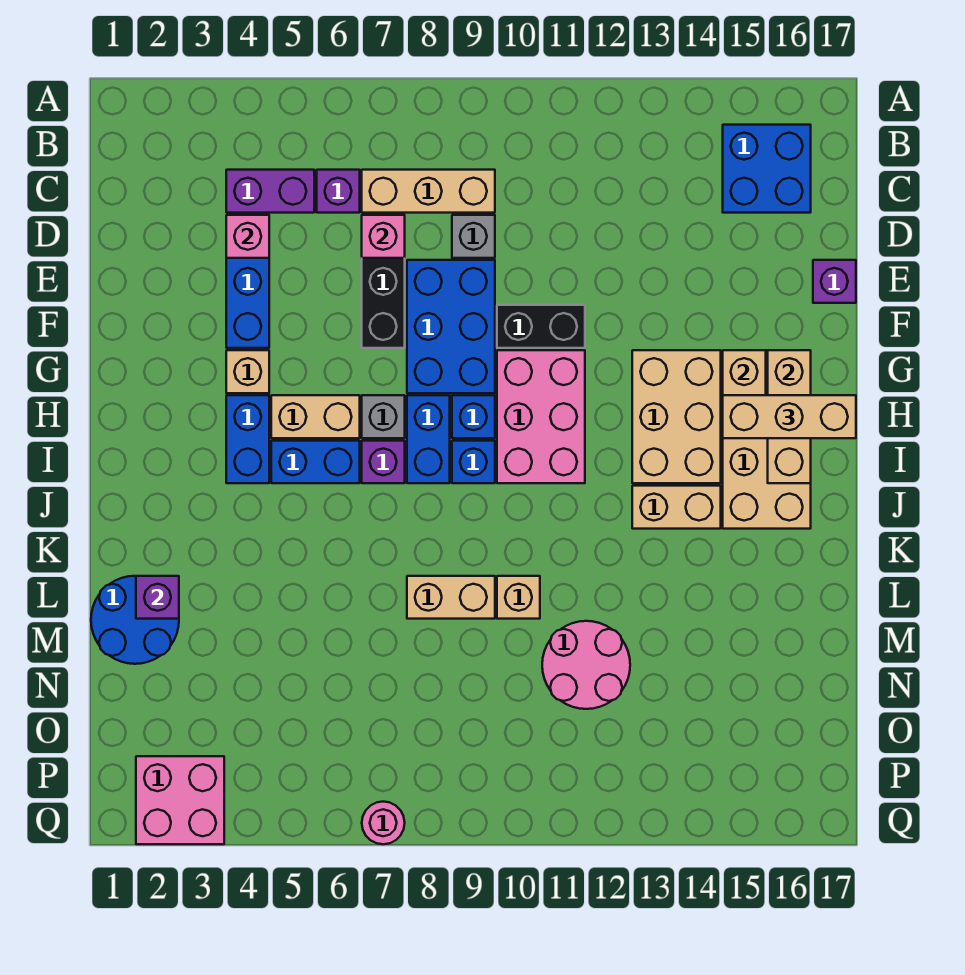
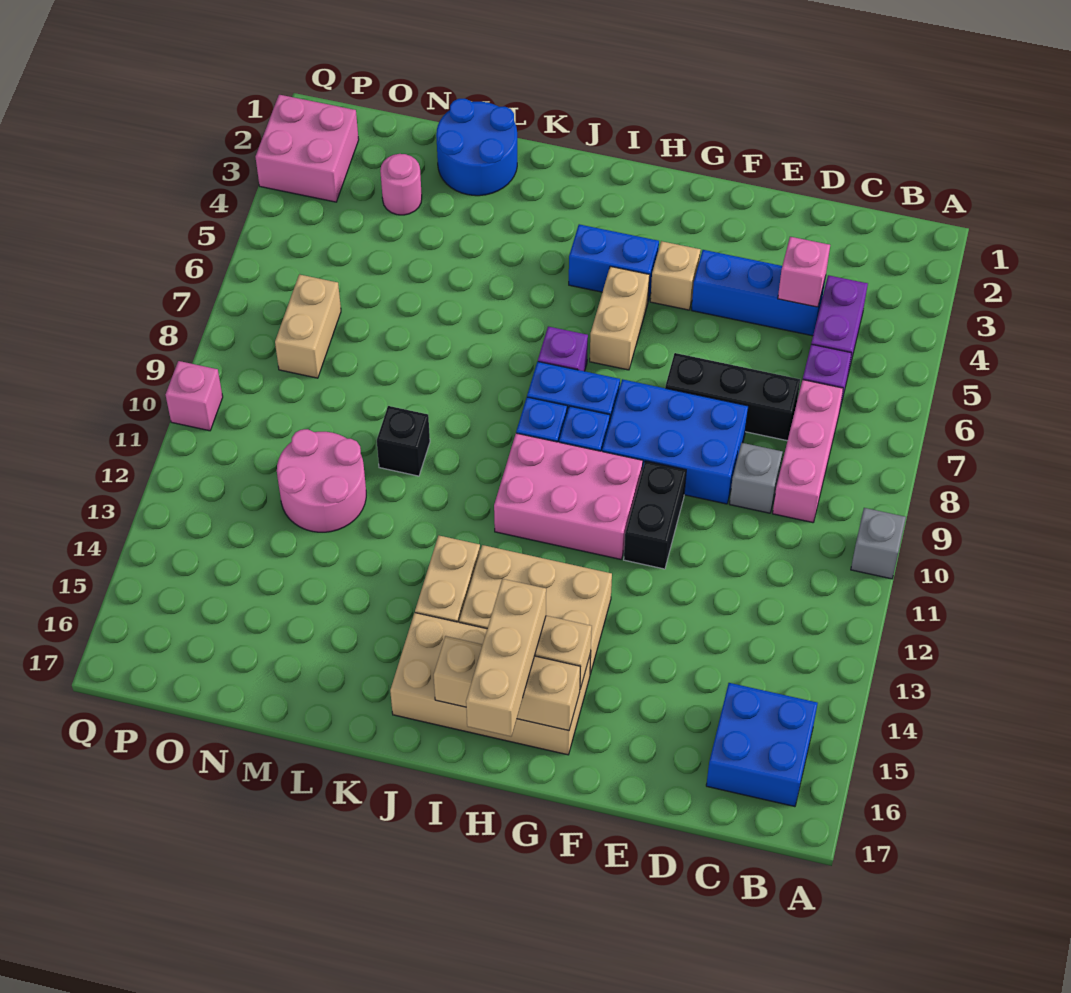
tan brick C7:C9 level 1 -> pink brick C7:C9 level 1
pink brick D7 level 2 -> pink brick Q10 level 1
purple brick E17 level 1 -> none
grey brick H7 level 1 -> grey brick A10 level 1
blue brick I5:I6 level 1 -> none
purple brick L2 level 2 -> none
tan brick L8:L9 level 1 -> tan brick O7:O8 level 1
tan brick L10 level 1 -> black brick L10 level 1
pink round brick Q7 level 1 -> pink round brick N3 level 1

